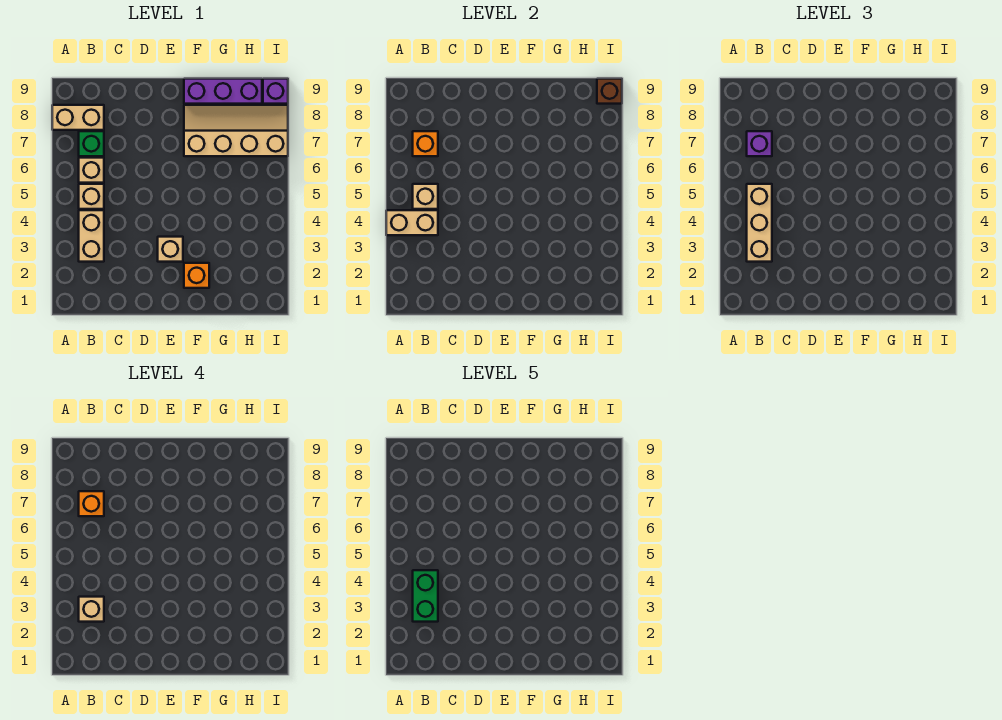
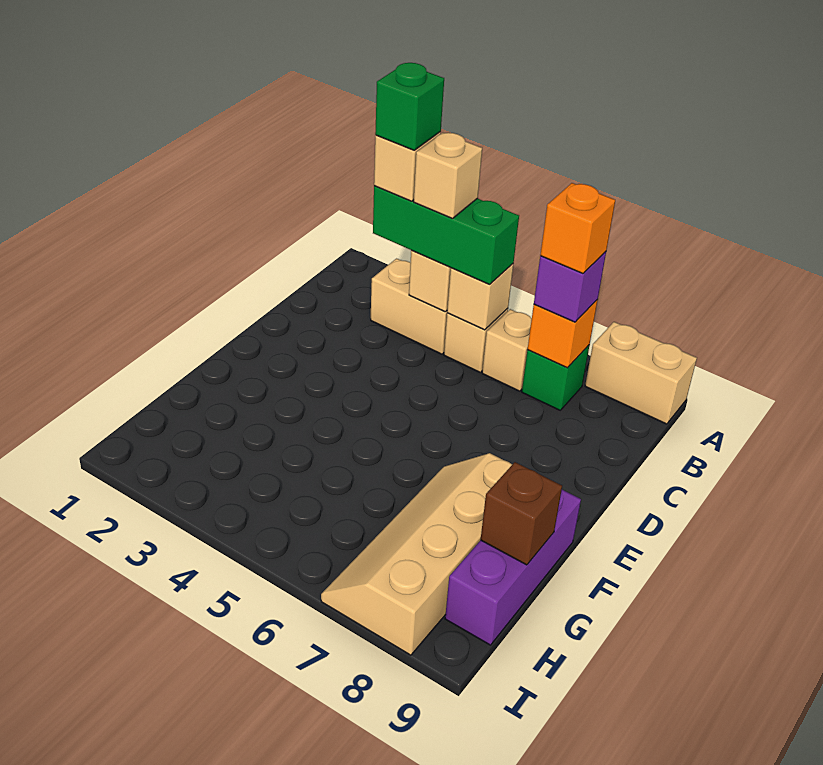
tan brick A8:B8 level 1 -> tan brick A8:A9 level 1
tan brick B3:B5 level 3 -> green brick B3:B5 level 3
green brick B3:B4 level 5 -> green brick B3 level 5
tan brick E3 level 1 -> tan brick B4 level 4
orange brick F2 level 1 -> none
tan slope F7:I8 level 1 top 7 -> tan slope F7:I8 level 1 top 8
purple brick I9 level 1 -> none
brown brick I9 level 2 -> brown brick G9 level 2

